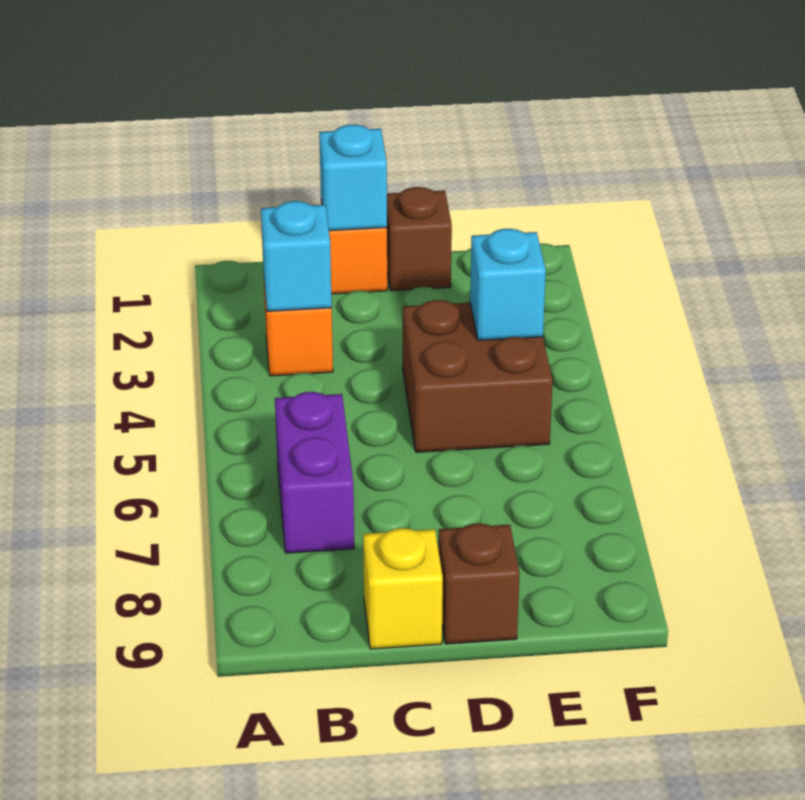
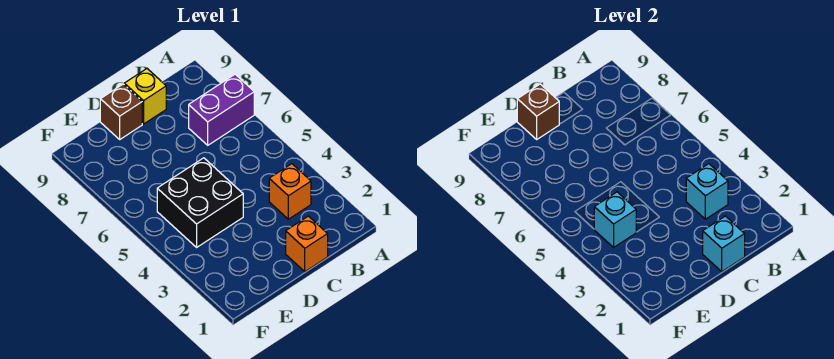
purple brick B6:B7 level 1 -> purple brick A7:B7 level 1
brown brick D1 level 1 -> brown brick D9 level 2
brown brick D4:E5 level 1 -> black brick D4:E5 level 1

